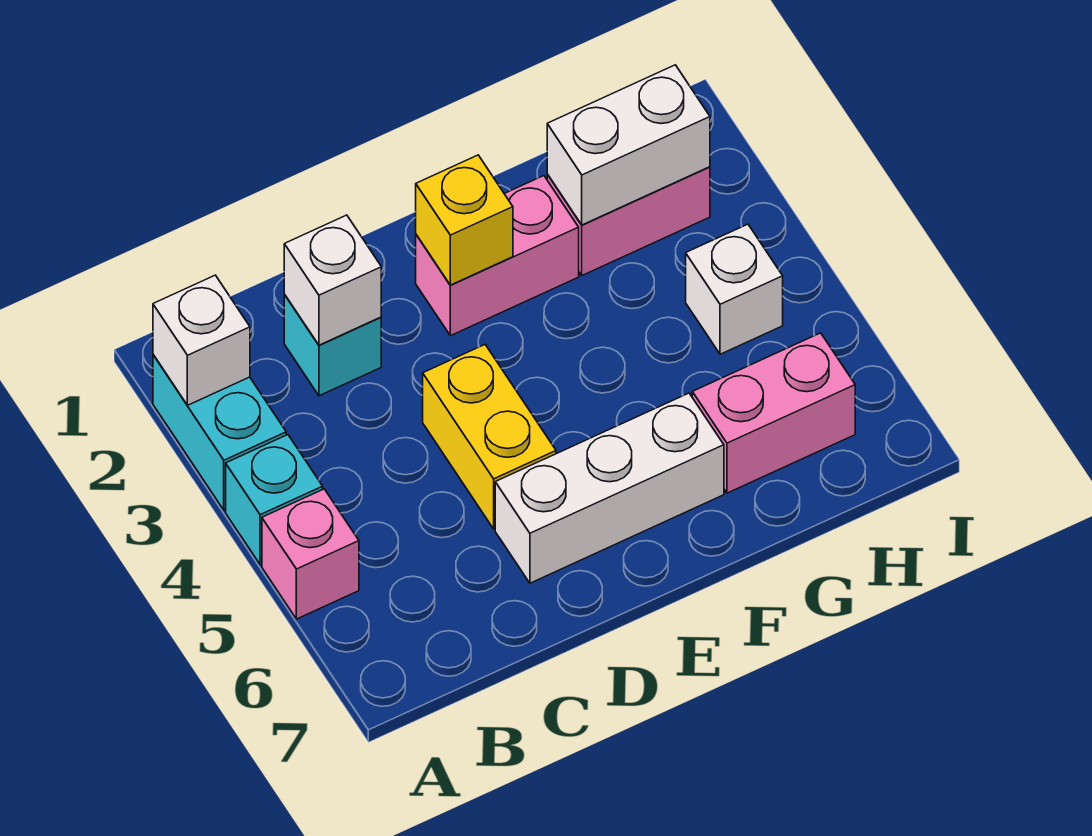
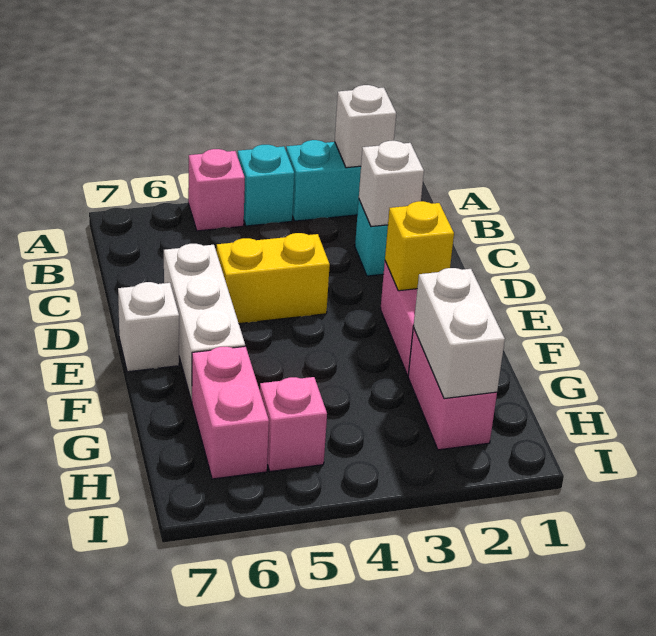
white brick H4 level 1 -> white brick E7 level 1
none -> pink brick H5 level 1

